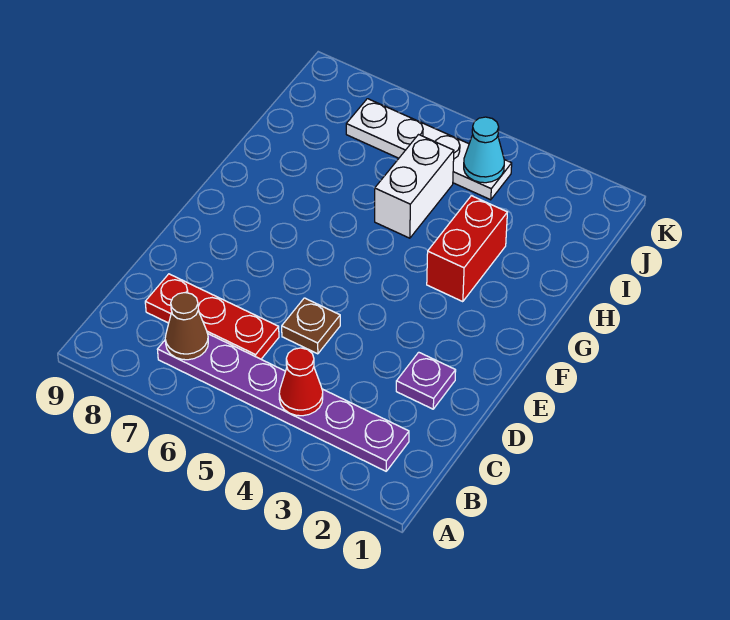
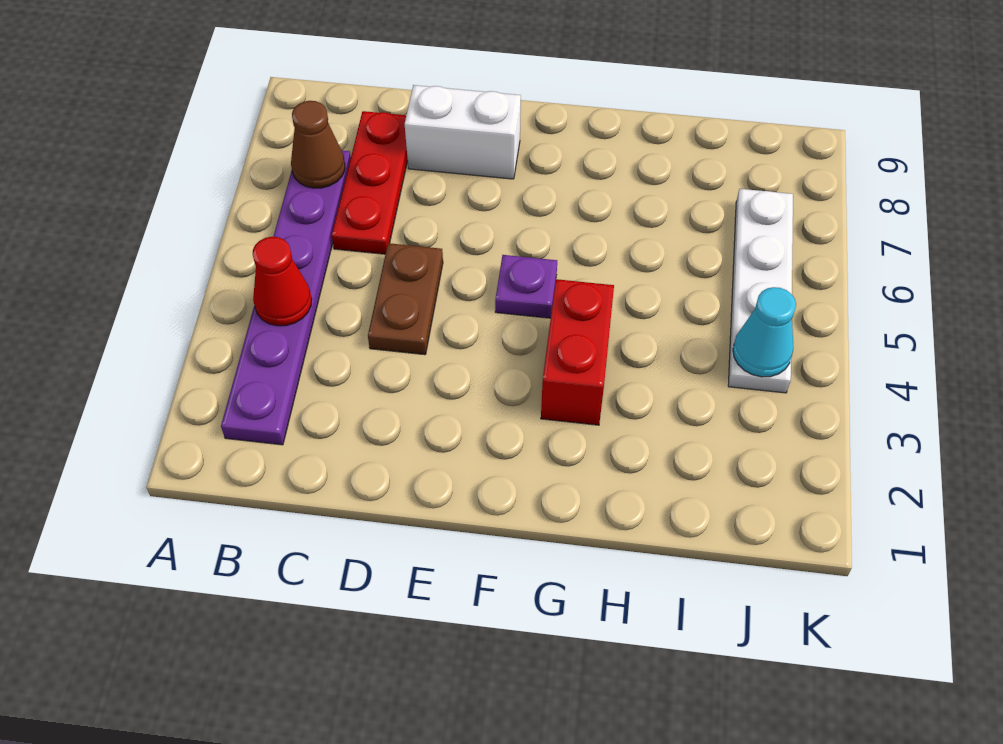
purple plate D2 level 1 -> purple plate F5 level 1
brown plate D5 level 1 -> brown plate D4:D5 level 1
red brick G3:H3 level 1 -> red brick G3:G4 level 1
white brick H5:I5 level 1 -> white brick D8:E8 level 1

